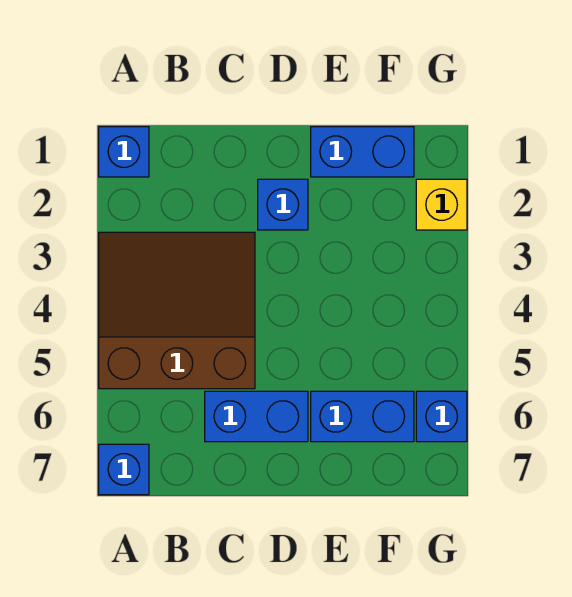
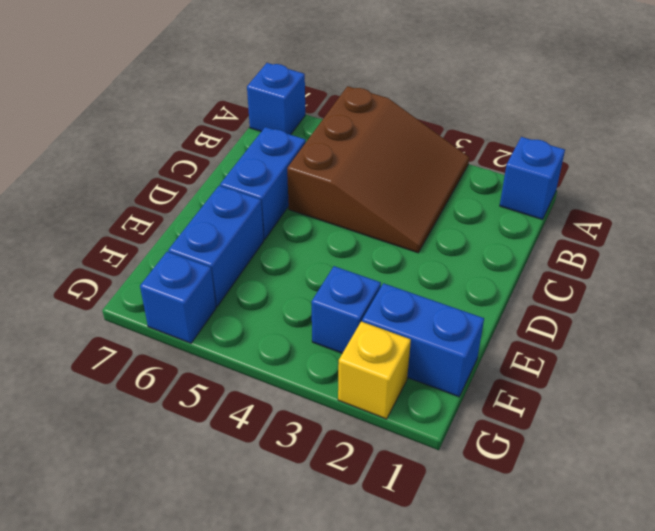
blue brick D2 level 1 -> blue brick F3 level 1
blue brick E1:F1 level 1 -> blue brick F1:F2 level 1

